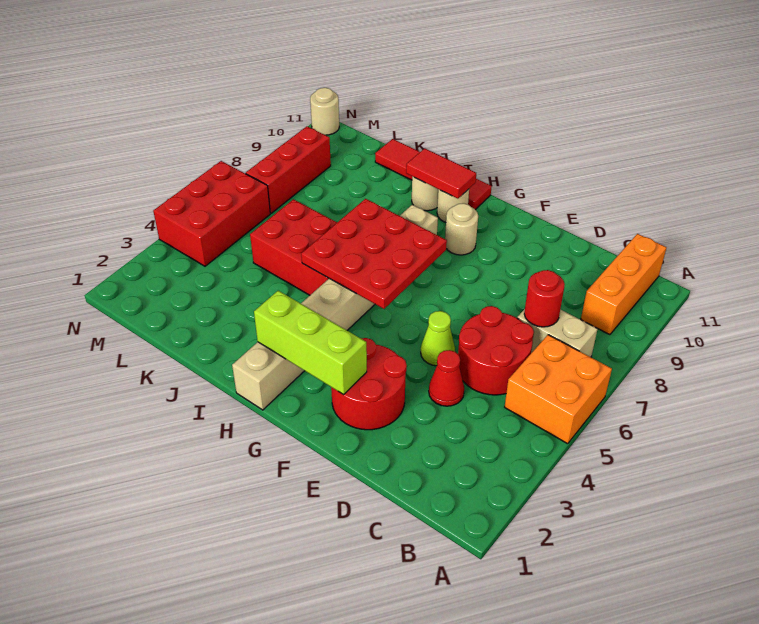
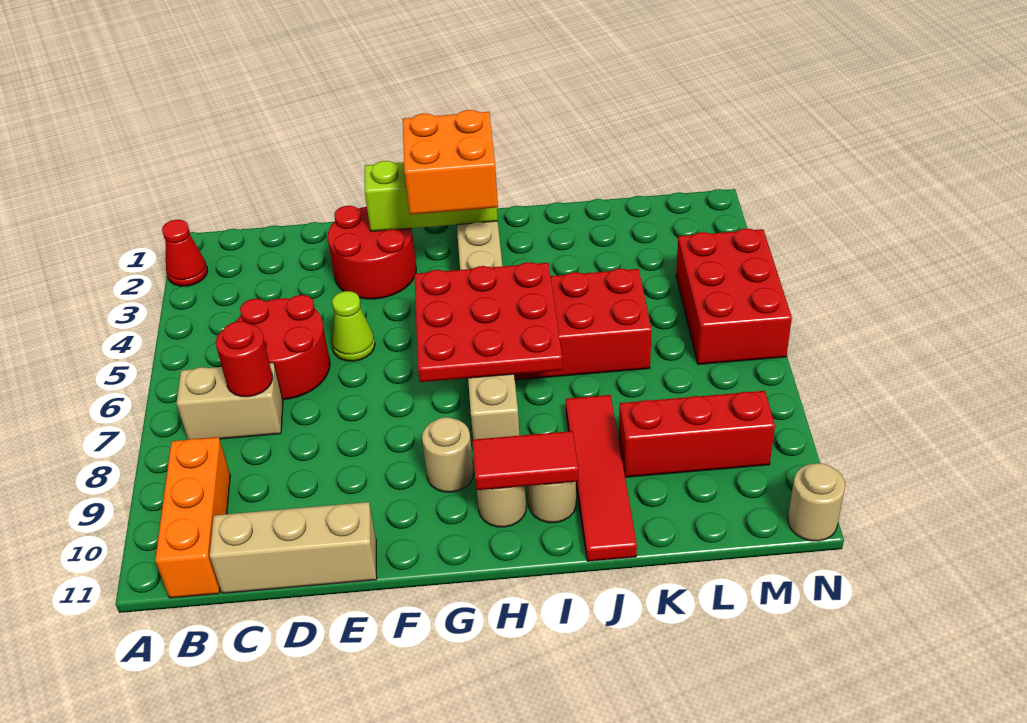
orange brick A5:B6 level 1 -> orange brick G2:H3 level 3
none -> tan brick C11:E11 level 1
red cone D4 level 1 -> red cone A2 level 1
red tile H11:K11 level 1 -> red tile J8:J11 level 1
red brick M7:M9 level 1 -> red brick K9:M9 level 1

